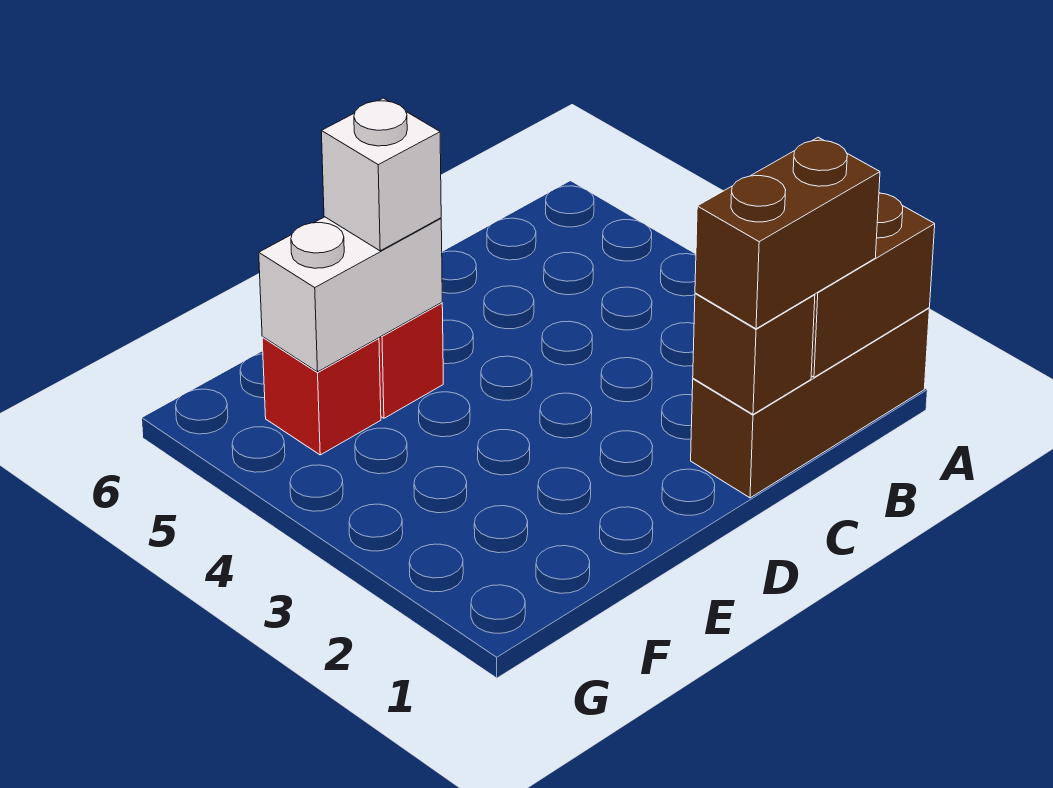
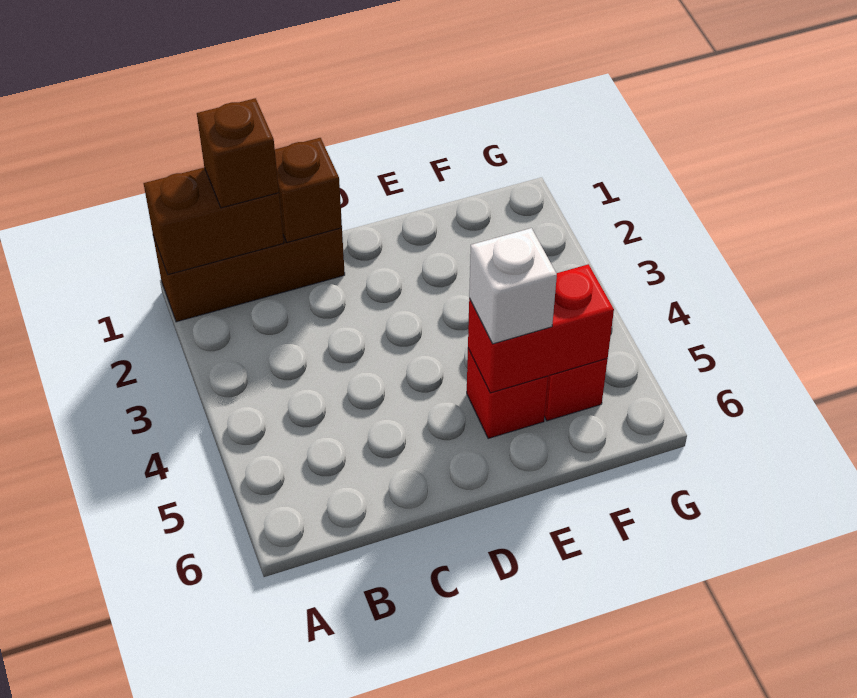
brown brick B1:C1 level 3 -> brown brick B1 level 3
white brick E5:F5 level 2 -> red brick E5:F5 level 2

